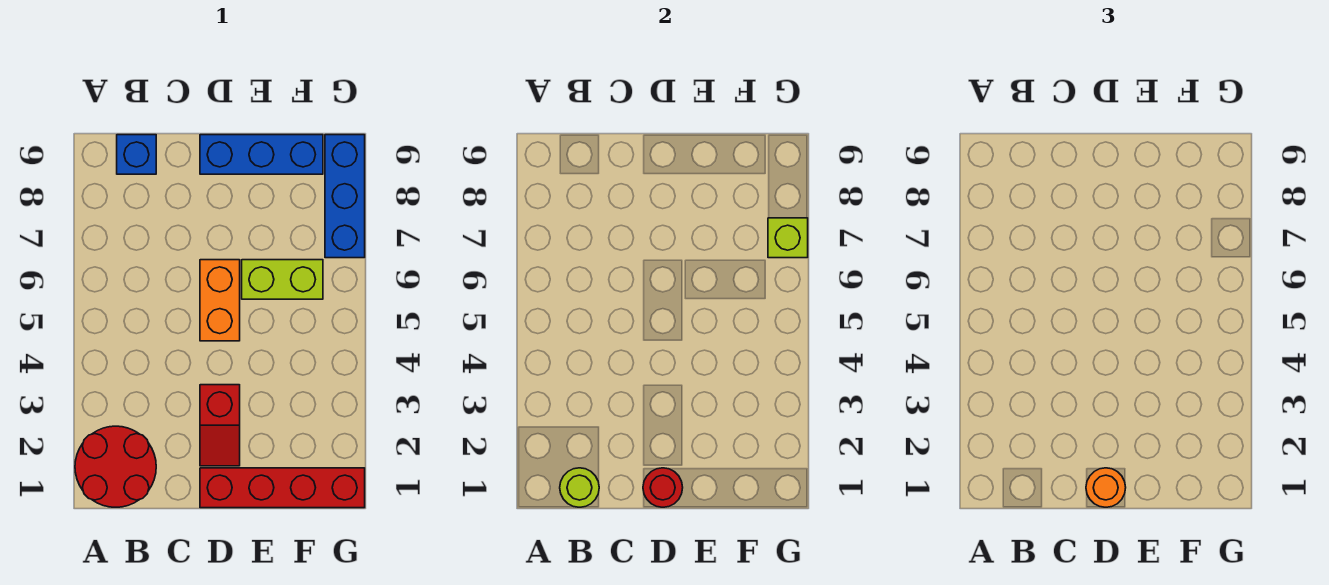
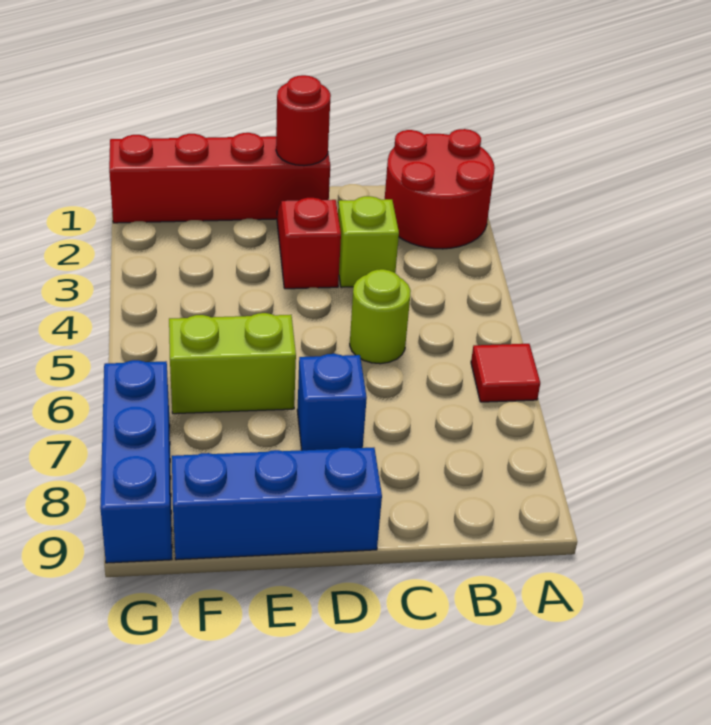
none -> red tile A6 level 1
lime round brick B1 level 2 -> lime round brick C5 level 1
blue brick B9 level 1 -> blue brick D7 level 1
orange round brick D1 level 3 -> none
orange brick D5:D6 level 1 -> none
lime brick G7 level 2 -> lime brick C3 level 1

